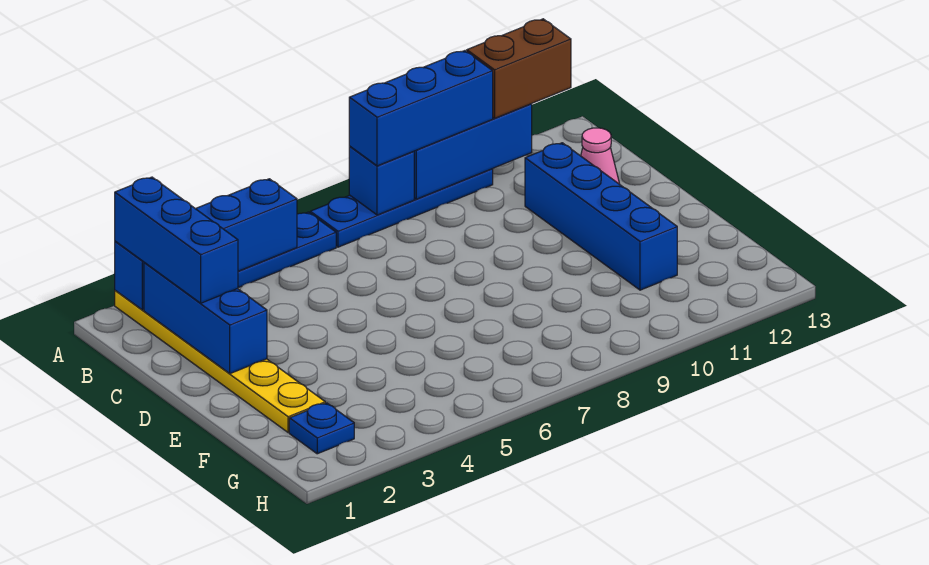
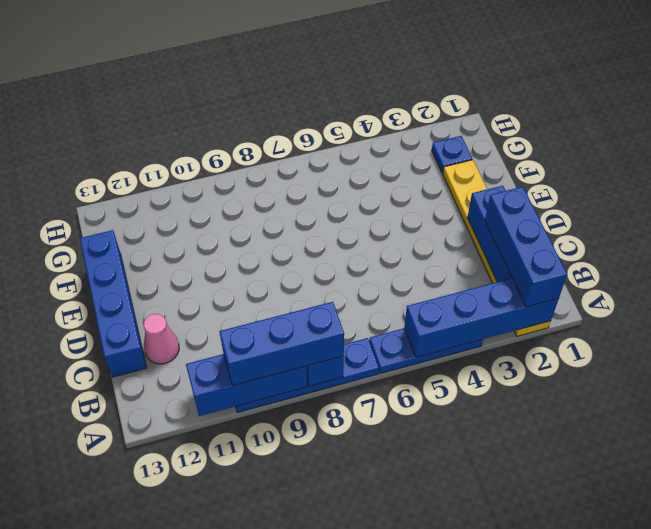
brown brick A11:A12 level 3 -> none
blue brick C11:F11 level 1 -> blue brick C13:F13 level 1

